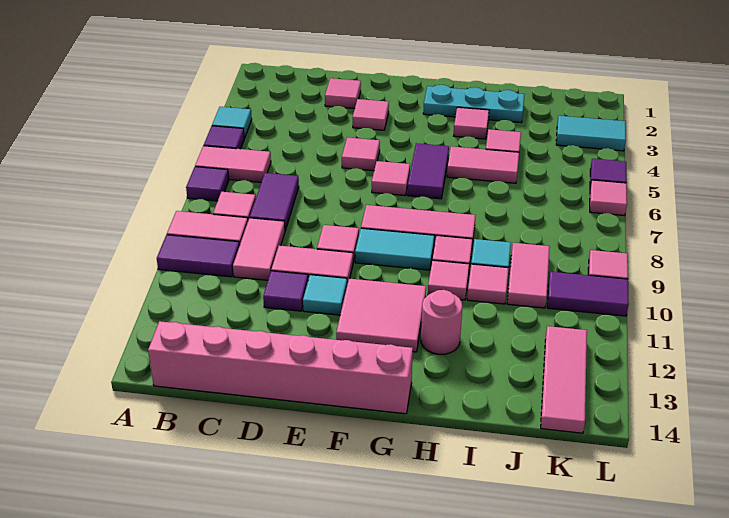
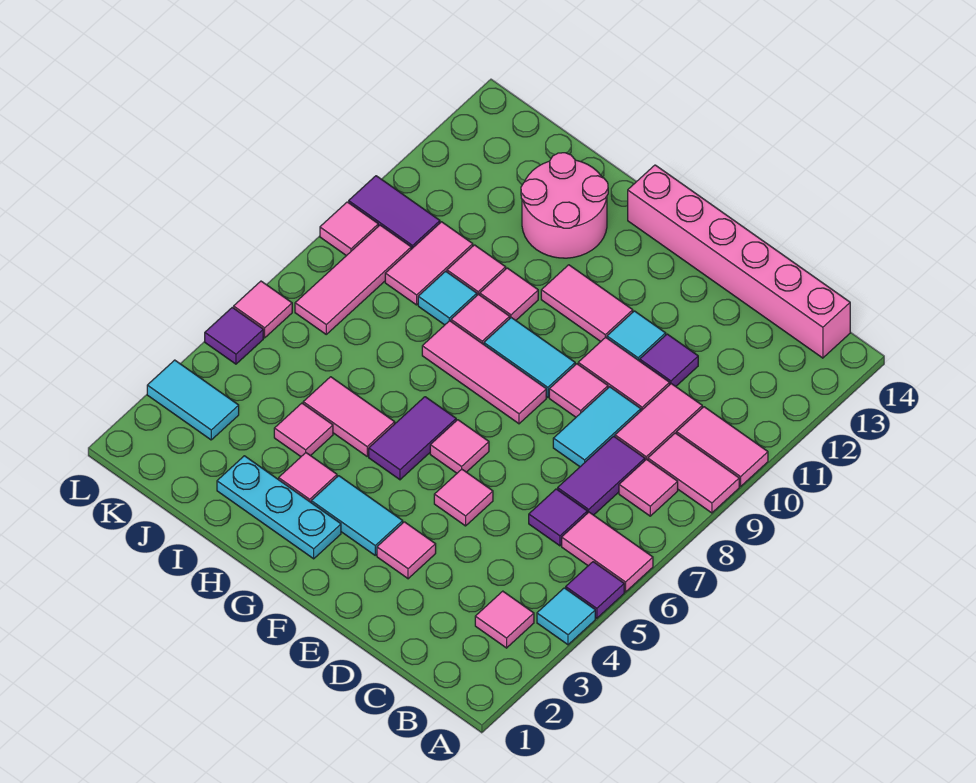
purple tile A7 level 1 -> purple tile C6 level 1
purple tile A10:B10 level 1 -> pink tile A10:B10 level 1
pink tile D2 level 1 -> pink tile B3 level 1
none -> cyan tile D8:D9 level 1
none -> cyan tile F3:G3 level 1
pink tile F11:G12 level 1 -> pink tile F11:G11 level 1
pink round brick H12 level 1 -> pink round brick H12:I13 level 1
pink tile K12:K14 level 1 -> pink tile K7:K9 level 1

